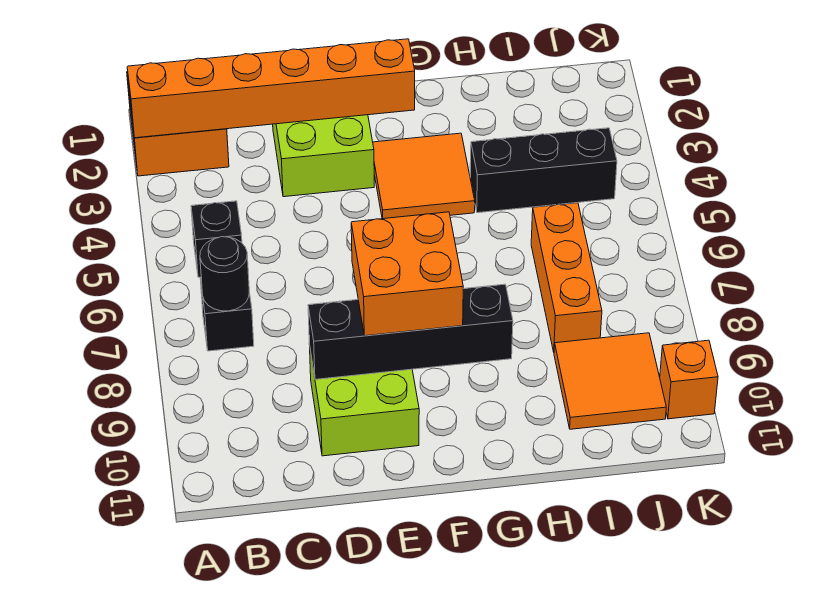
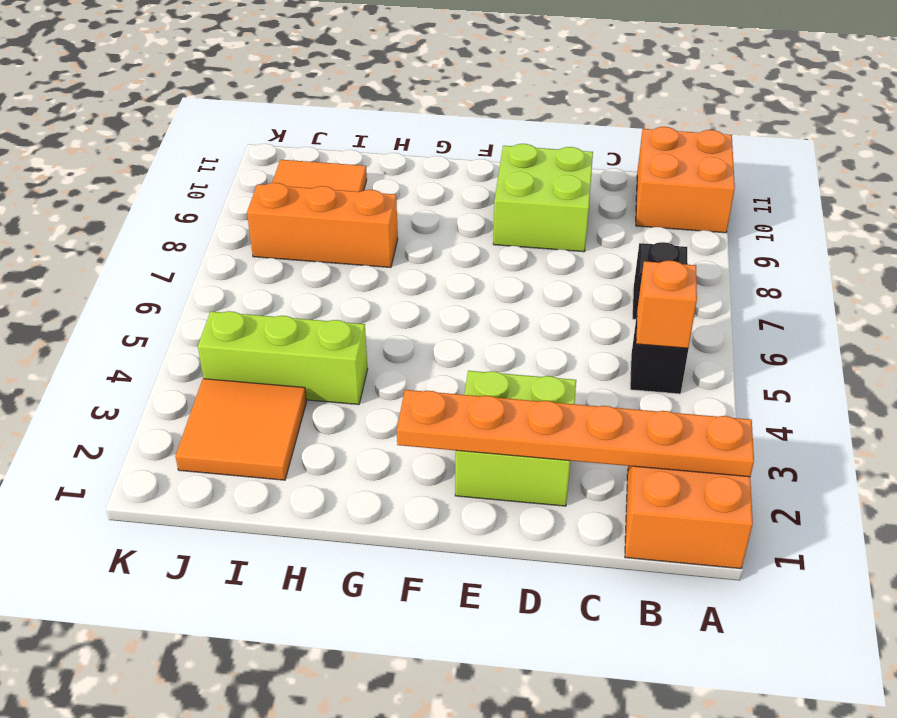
orange brick A2:F2 level 2 -> orange plate A2:F2 level 2
black round brick B7 level 2 -> none
black brick D9:G9 level 2 -> none
orange brick E8:F9 level 3 -> orange brick A10:B11 level 1
orange tile F3:G4 level 1 -> orange tile I2:J3 level 1
black brick H4:J4 level 1 -> lime brick H4:J4 level 1
orange brick I6:I8 level 1 -> orange brick H8:J8 level 1
orange brick K10 level 1 -> orange brick B5 level 2

